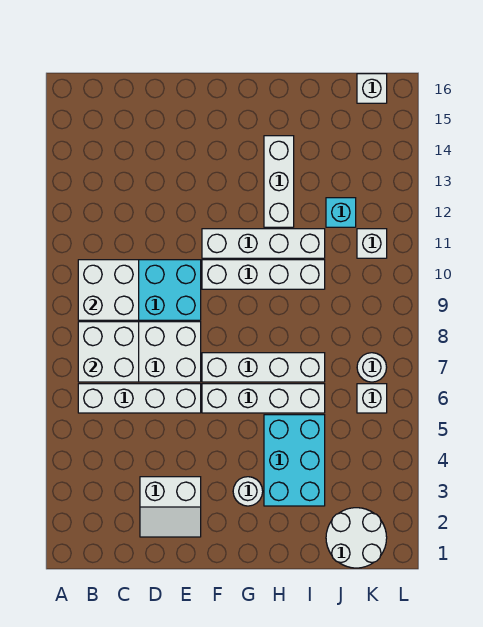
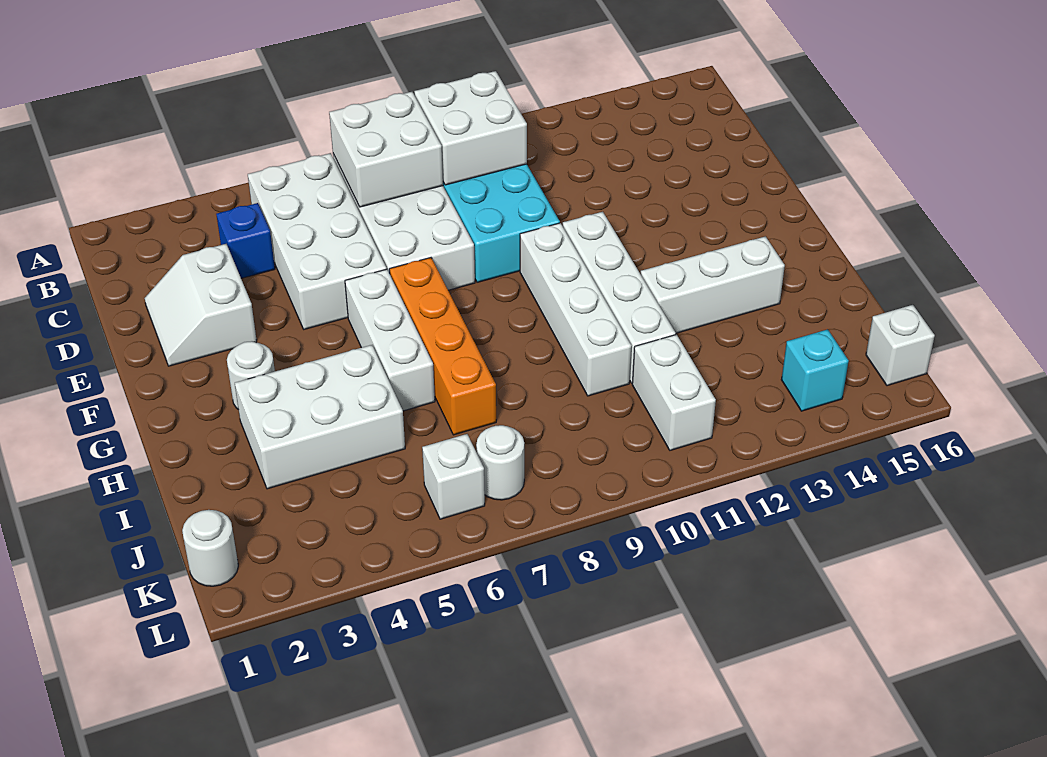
white brick B6:E6 level 1 -> white brick B5:E6 level 1
none -> blue brick C4 level 1
white brick F6:I6 level 1 -> white brick F6:H6 level 1
white brick F7:I7 level 1 -> orange brick F7:I7 level 1
cyan brick H3:I5 level 1 -> white brick H3:I5 level 1
white round brick J1:K2 level 1 -> white round brick K1 level 1
cyan brick J12 level 1 -> cyan brick K14 level 1
white brick K11 level 1 -> white brick J11:K11 level 1

